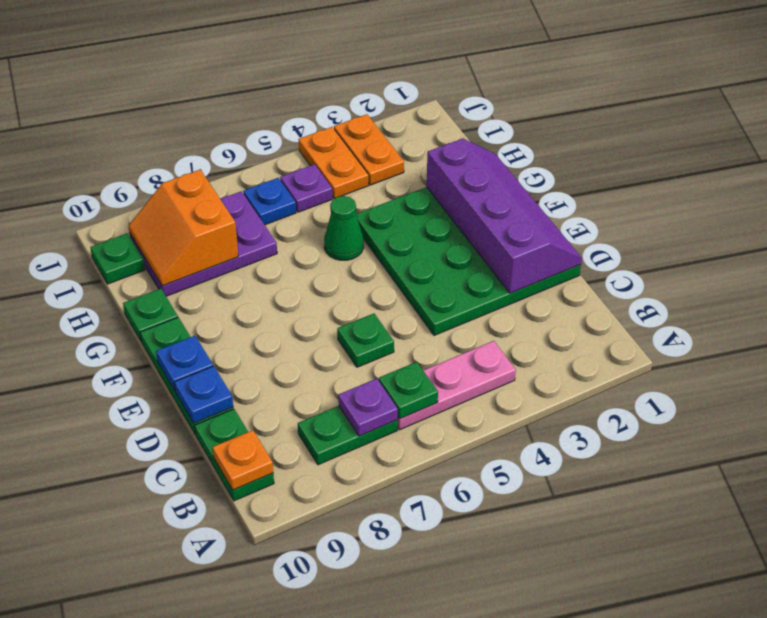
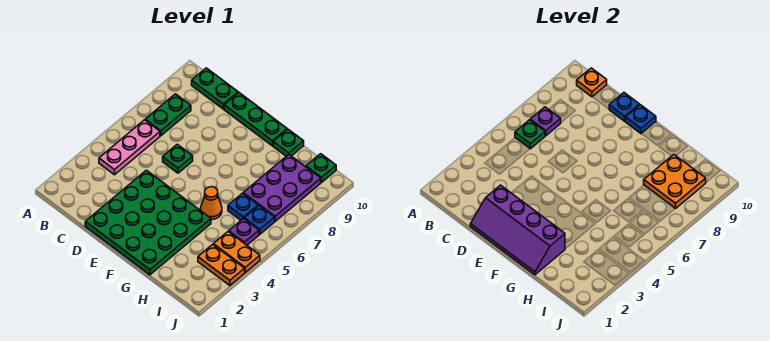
green cone G5 level 1 -> orange cone G5 level 1
none -> blue plate H6 level 1
orange slope H8:I9 level 2 top 8 -> orange plate H8:I9 level 2

